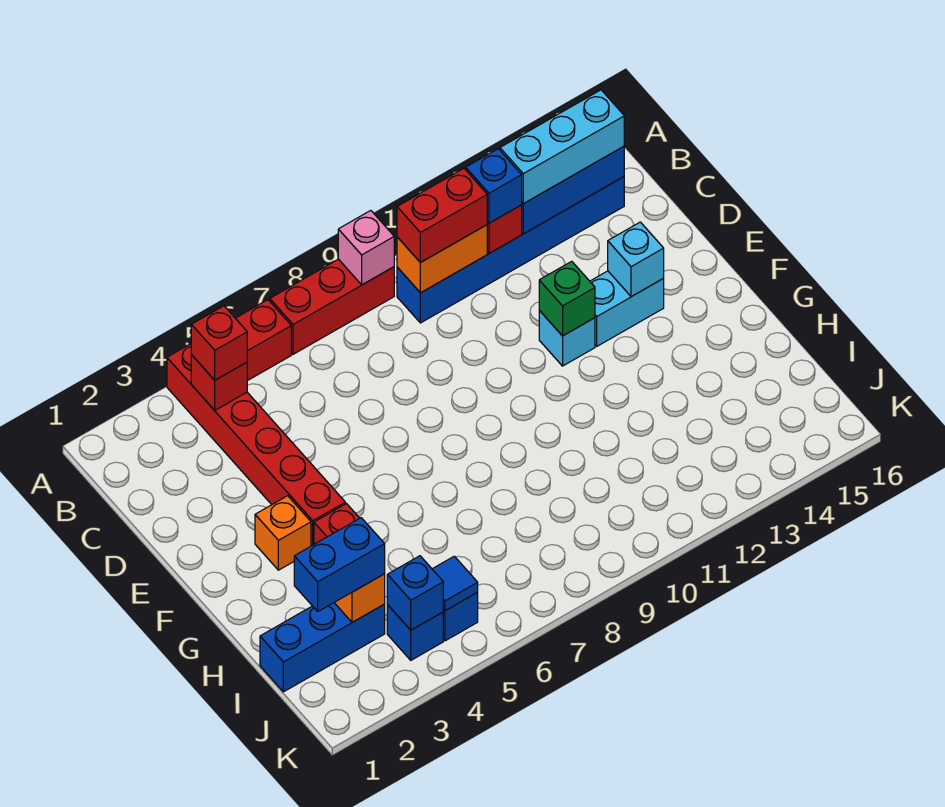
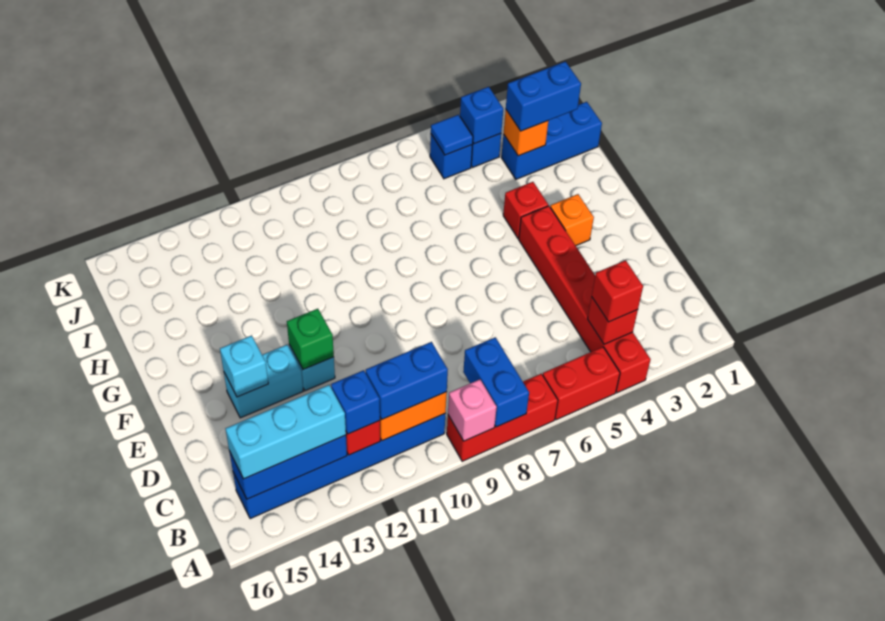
none -> blue brick A8:B8 level 2
red brick B10:B11 level 3 -> blue brick B10:B11 level 3

